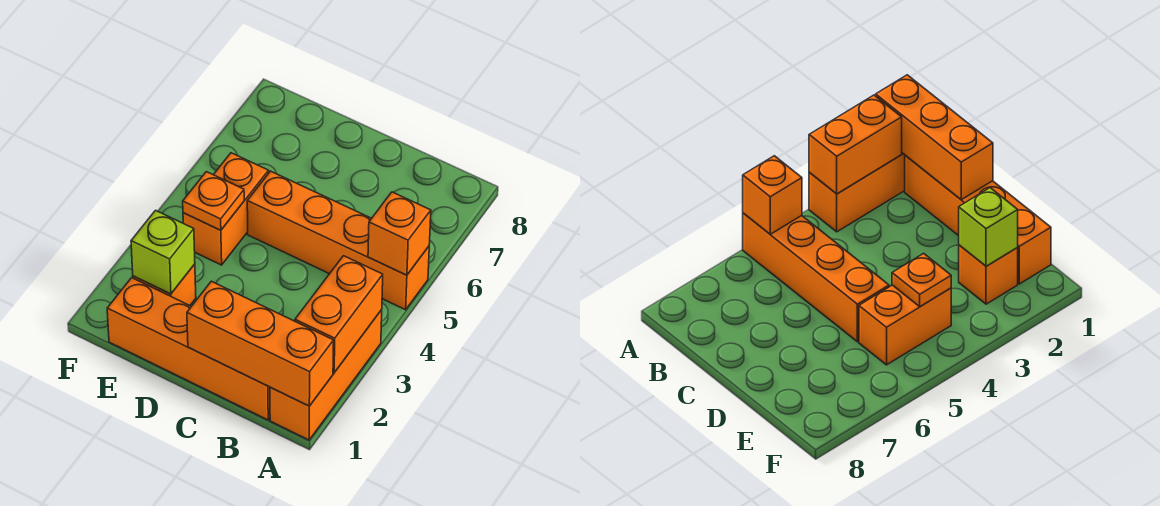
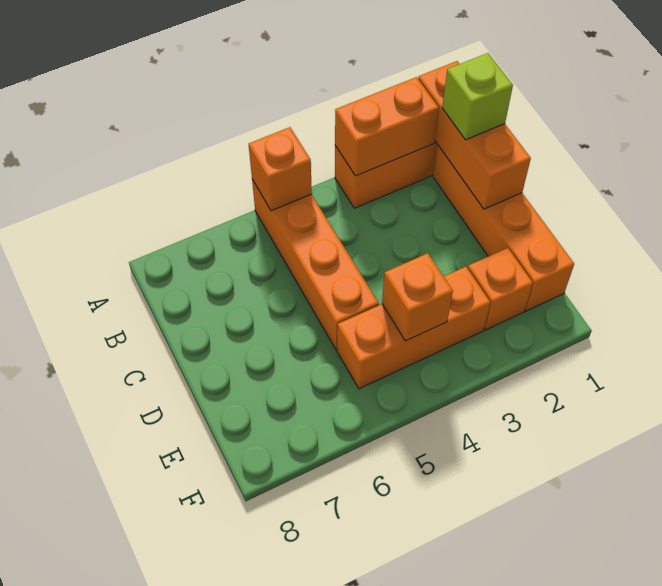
lime brick E2 level 2 -> lime brick B1 level 3
orange brick E4:E5 level 1 -> orange brick E3:E5 level 1
orange plate E4 level 2 -> orange brick E4 level 2

